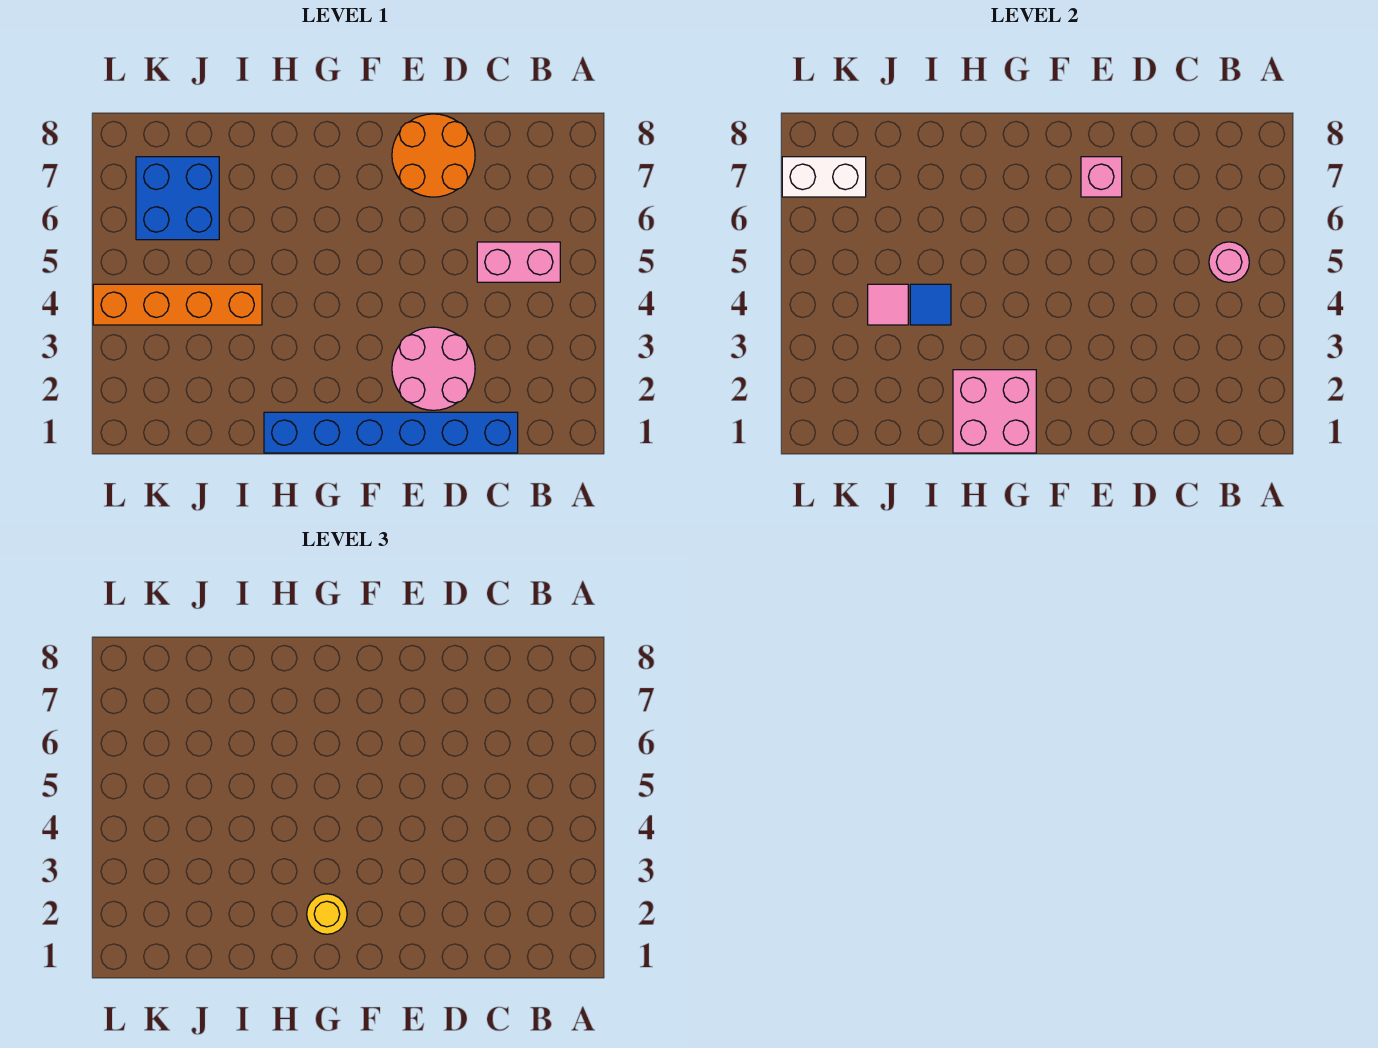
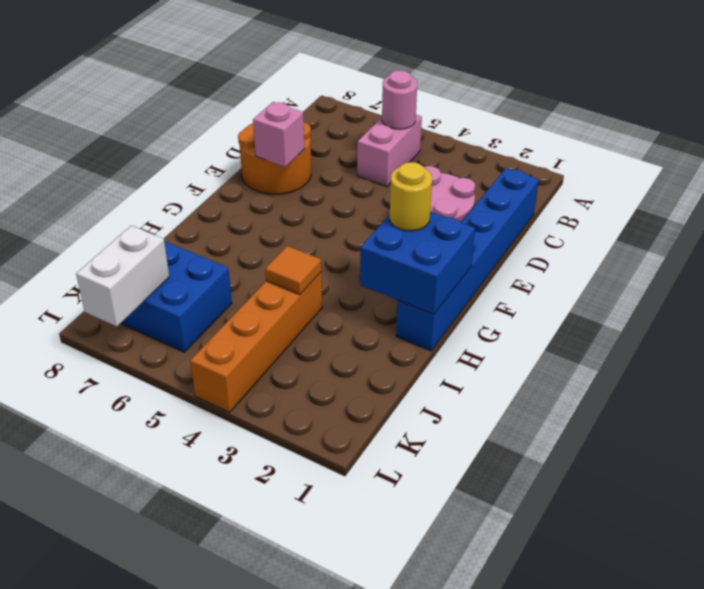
pink brick G1:H2 level 2 -> blue brick G1:H2 level 2
blue tile I4 level 2 -> orange tile I4 level 2
pink tile J4 level 2 -> none

